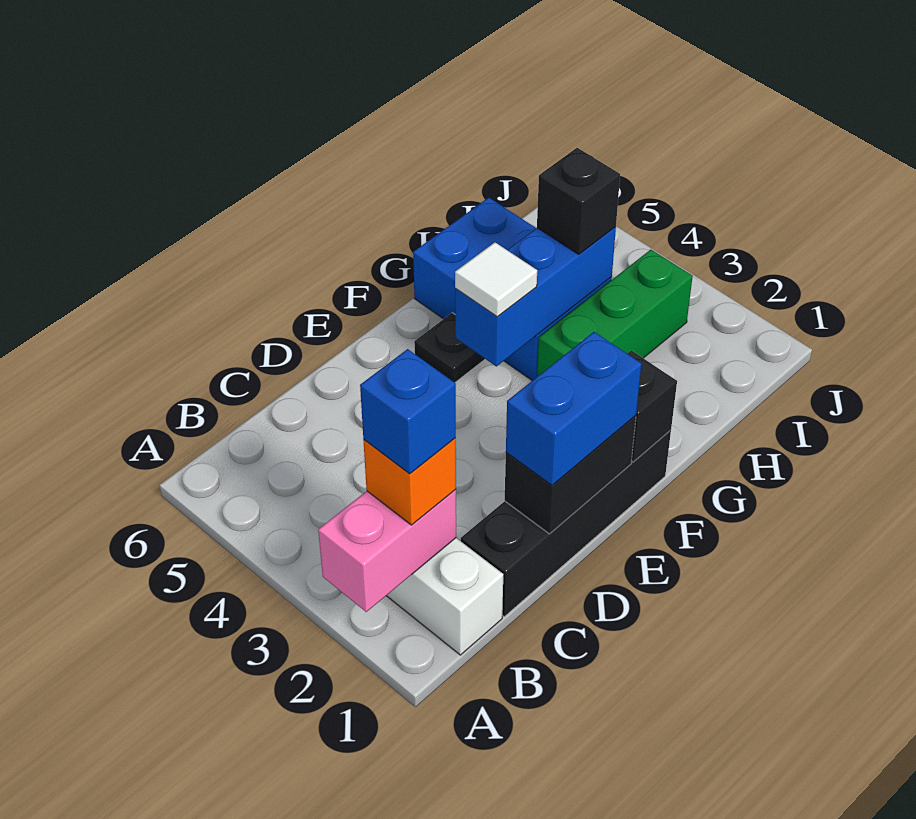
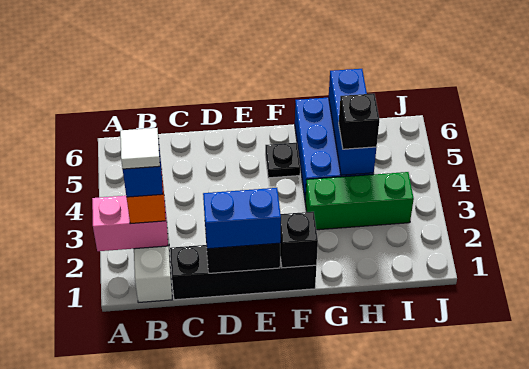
blue brick F4:H4 level 2 -> blue brick H4:H6 level 2
white tile F4 level 3 -> white tile B2 level 5

